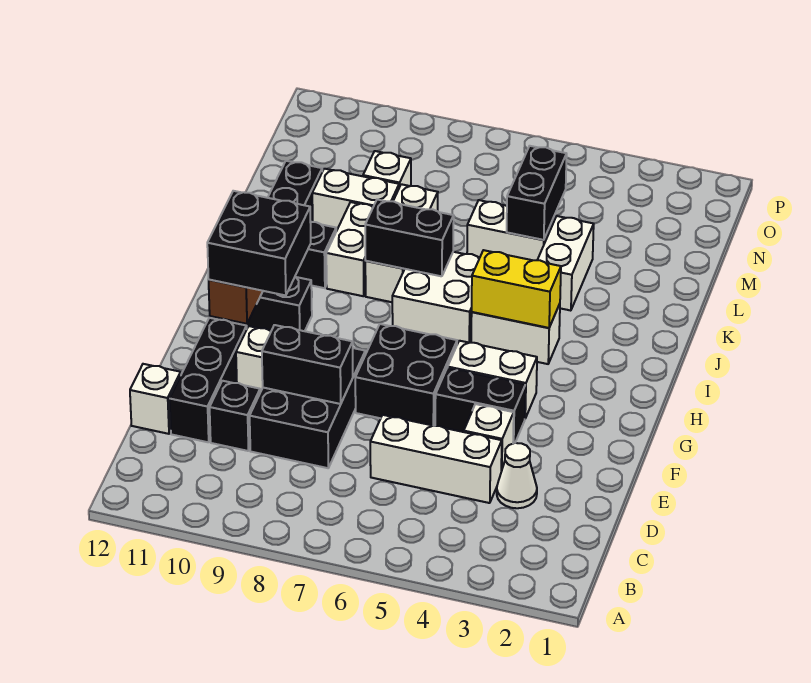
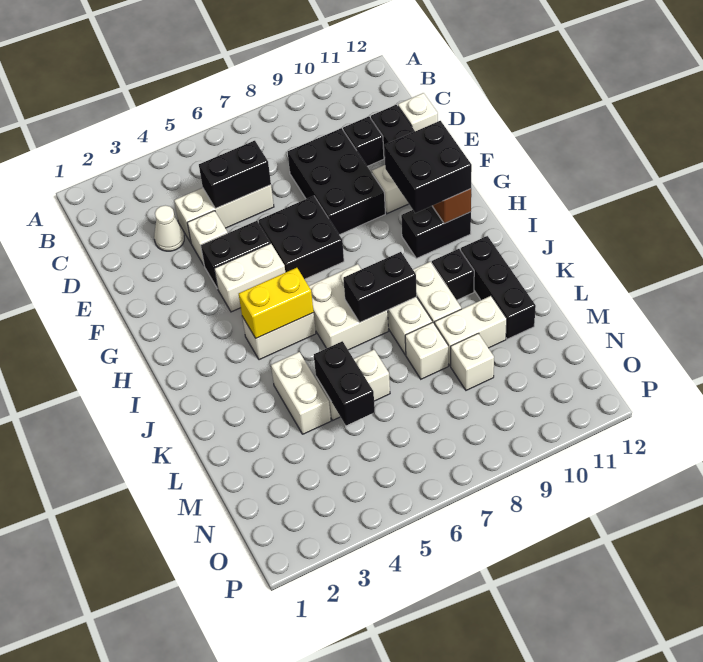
black brick E8:E9 level 2 -> black brick D5:D6 level 2

